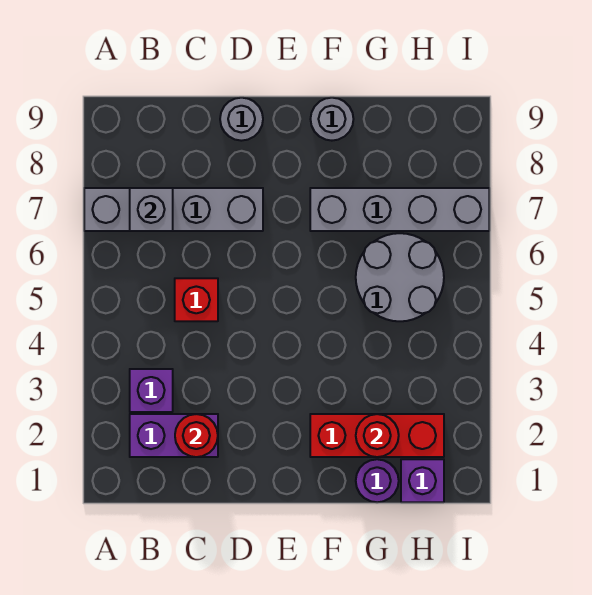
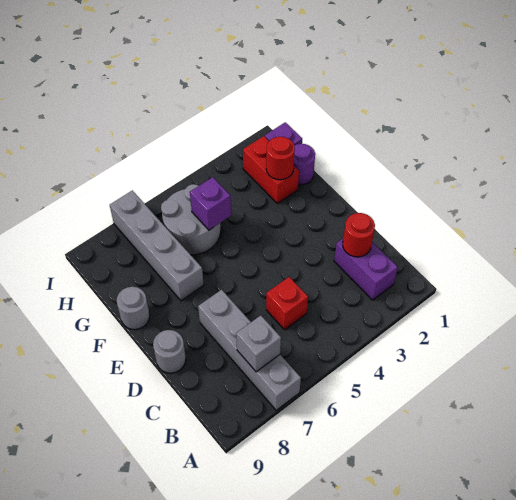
purple brick B3 level 1 -> purple brick G5 level 2
red brick F2:H2 level 1 -> red brick G2:H2 level 1

